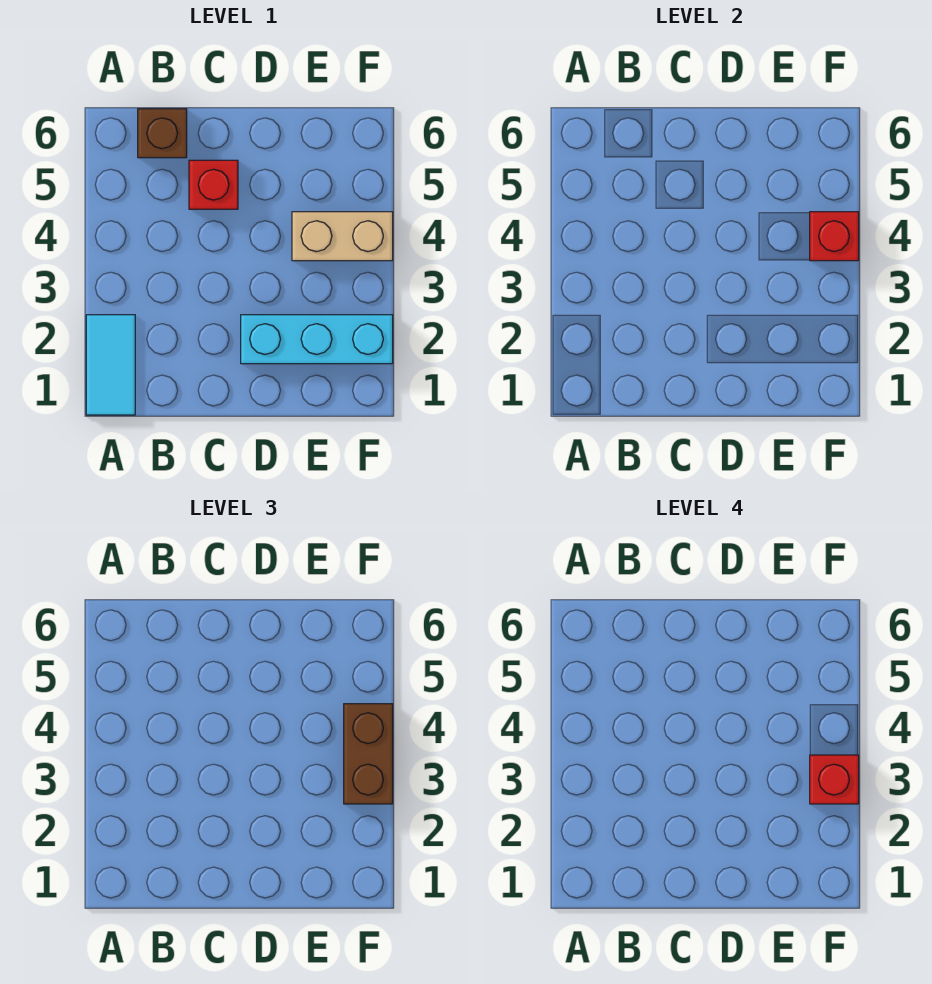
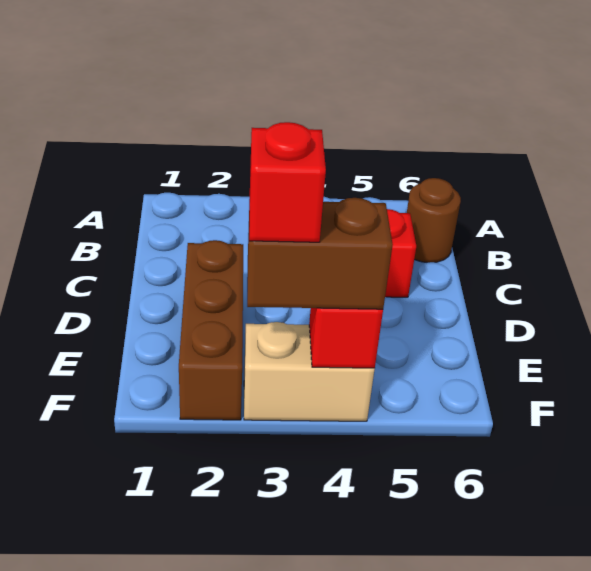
cyan tile A1:A2 level 1 -> none
brown brick B6 level 1 -> brown round brick B6 level 1
cyan brick D2:F2 level 1 -> brown brick D2:F2 level 1
tan brick E4:F4 level 1 -> tan brick F3:F4 level 1

